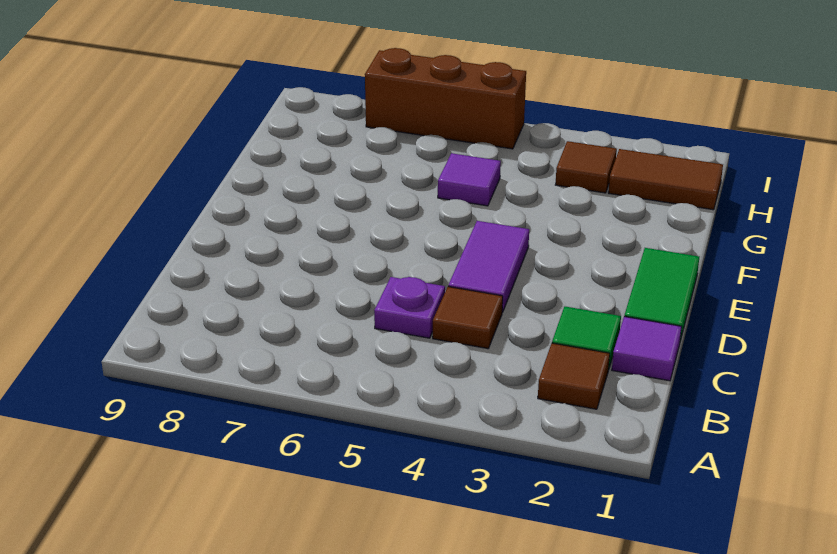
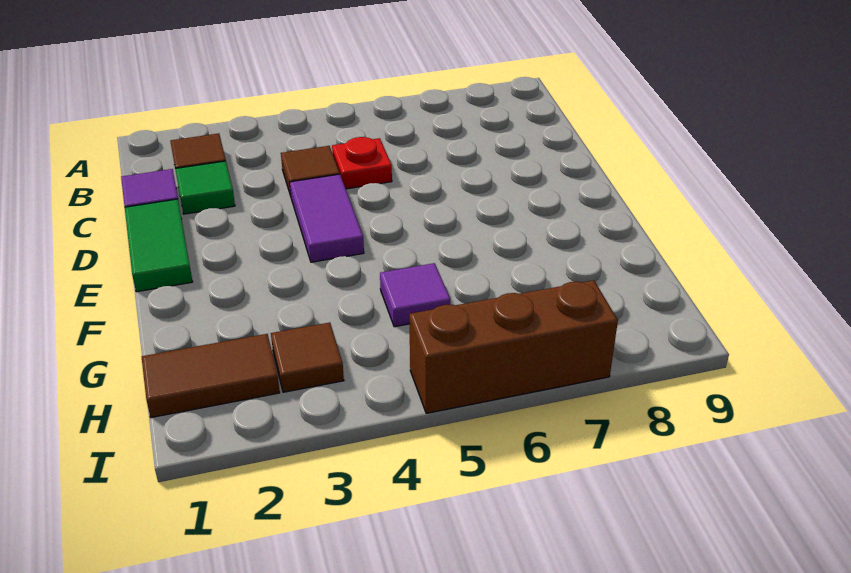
purple plate C5 level 1 -> red plate C5 level 1

